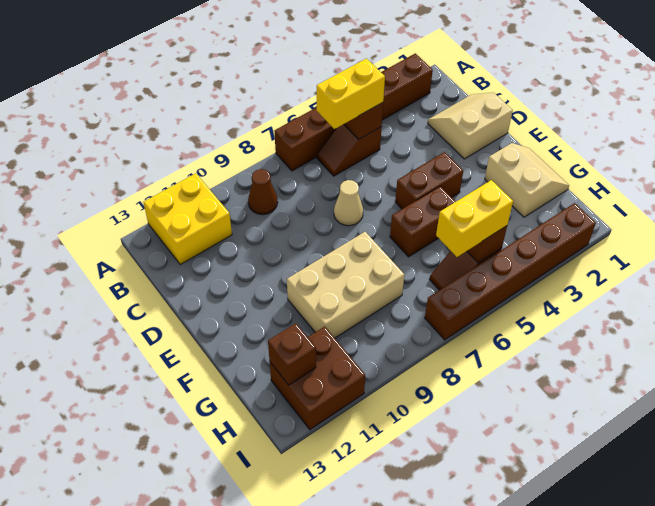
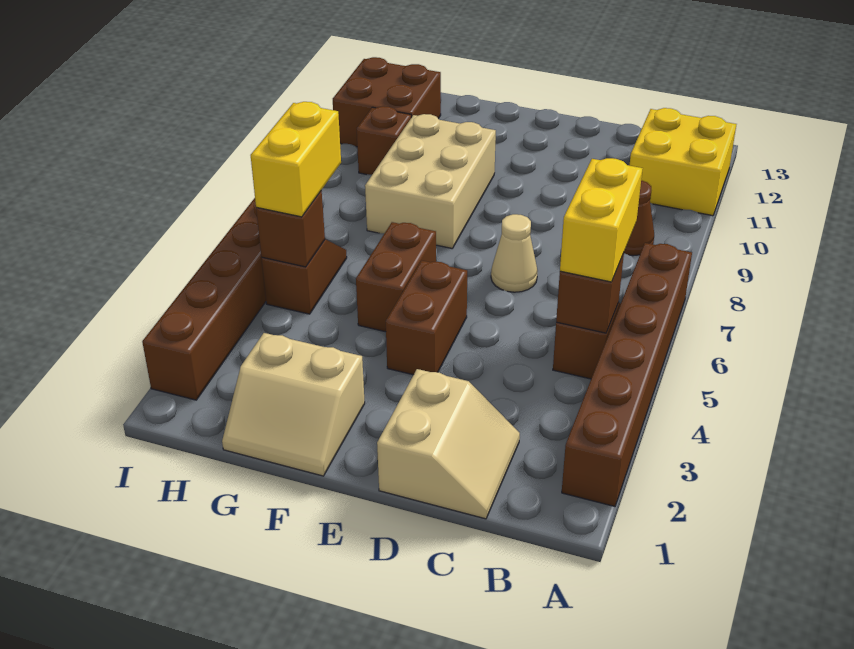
brown brick H12 level 2 -> brown brick H10 level 1

